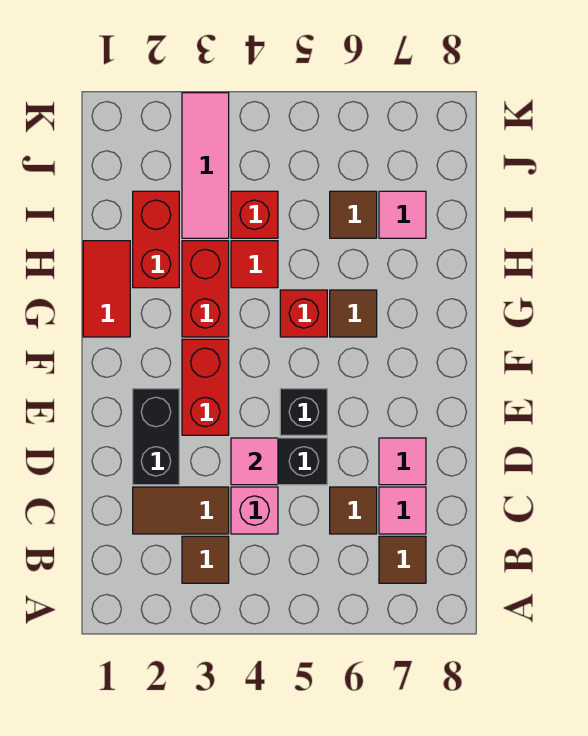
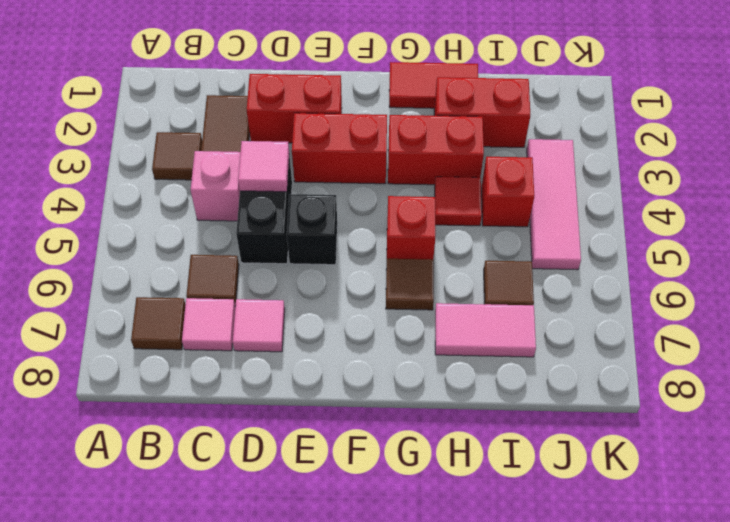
black brick D2:E2 level 1 -> red brick D2:E2 level 1
pink tile I3:K3 level 1 -> pink tile J3:J5 level 1
pink tile I7 level 1 -> pink tile H7:I7 level 1

